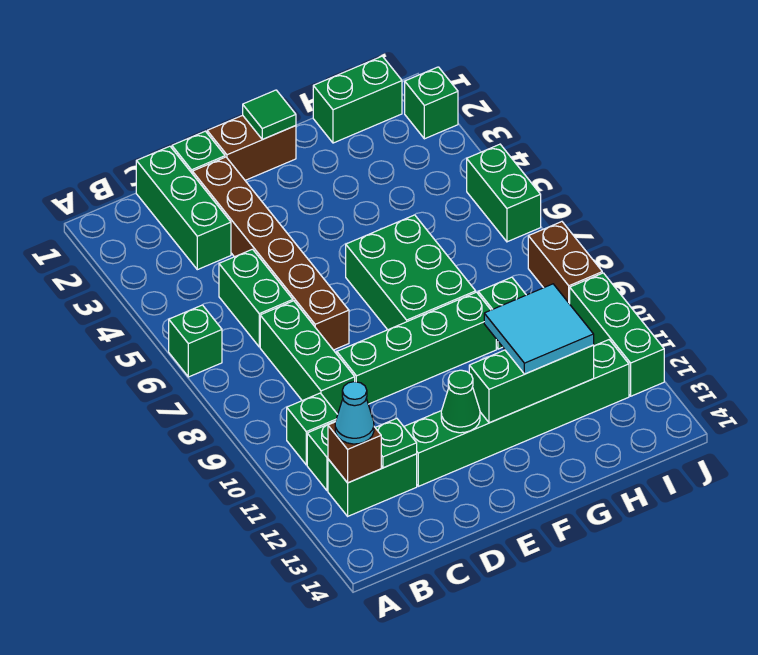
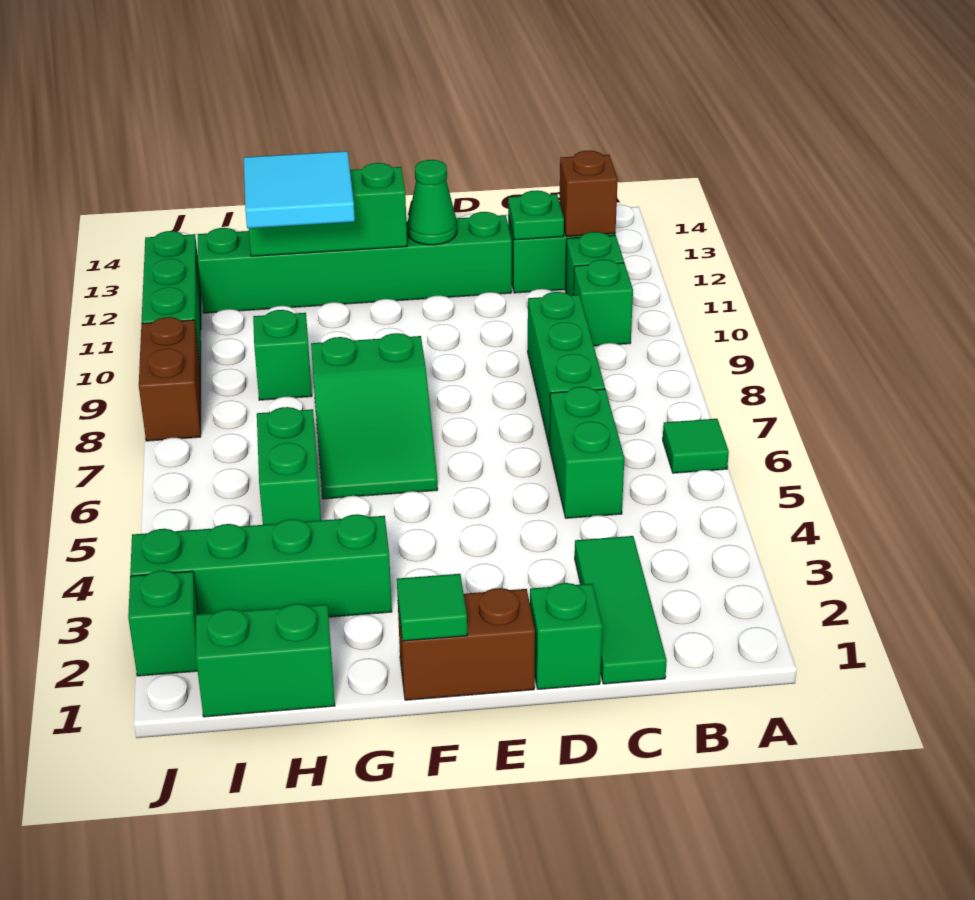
green brick A6 level 1 -> green tile A6 level 1
cyan cone B12 level 3 -> none
green brick C1:C3 level 1 -> green tile C1:C3 level 1
brown brick D2:D7 level 1 -> none
green brick D9:G9 level 1 -> green brick G3:J3 level 1
green brick F6:G8 level 1 -> green slope F6:G8 level 1 top 8
green brick J5:J6 level 1 -> green brick H5:H6 level 1

